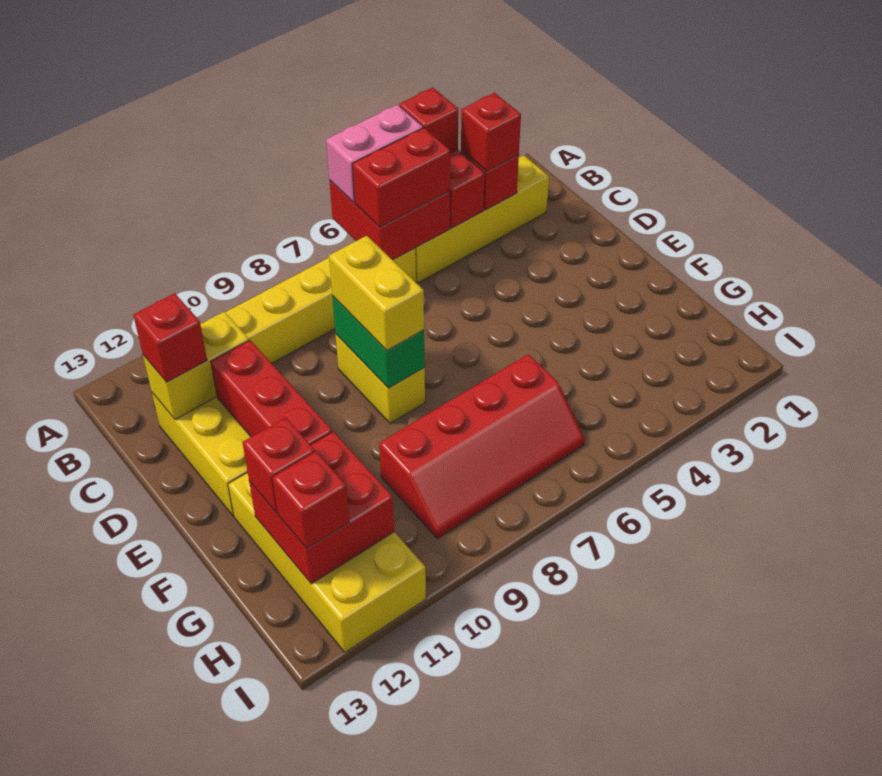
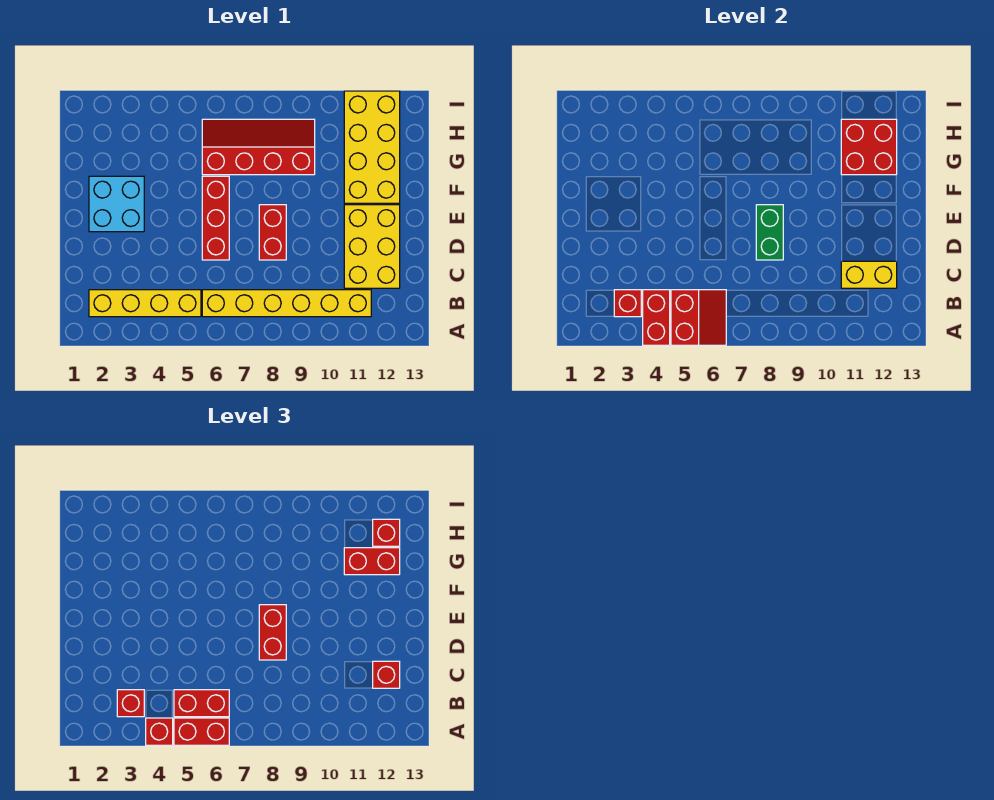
red brick A5:B6 level 2 -> red slope A5:B6 level 2 top 5
pink brick A5:A6 level 3 -> red brick A5:A6 level 3
yellow brick D8:E8 level 1 -> red brick D8:E8 level 1
yellow brick D8:E8 level 3 -> red brick D8:E8 level 3
red brick D11:F11 level 2 -> red brick D6:F6 level 1
none -> cyan brick E2:F3 level 1
red brick G12 level 3 -> red brick G11:G12 level 3

